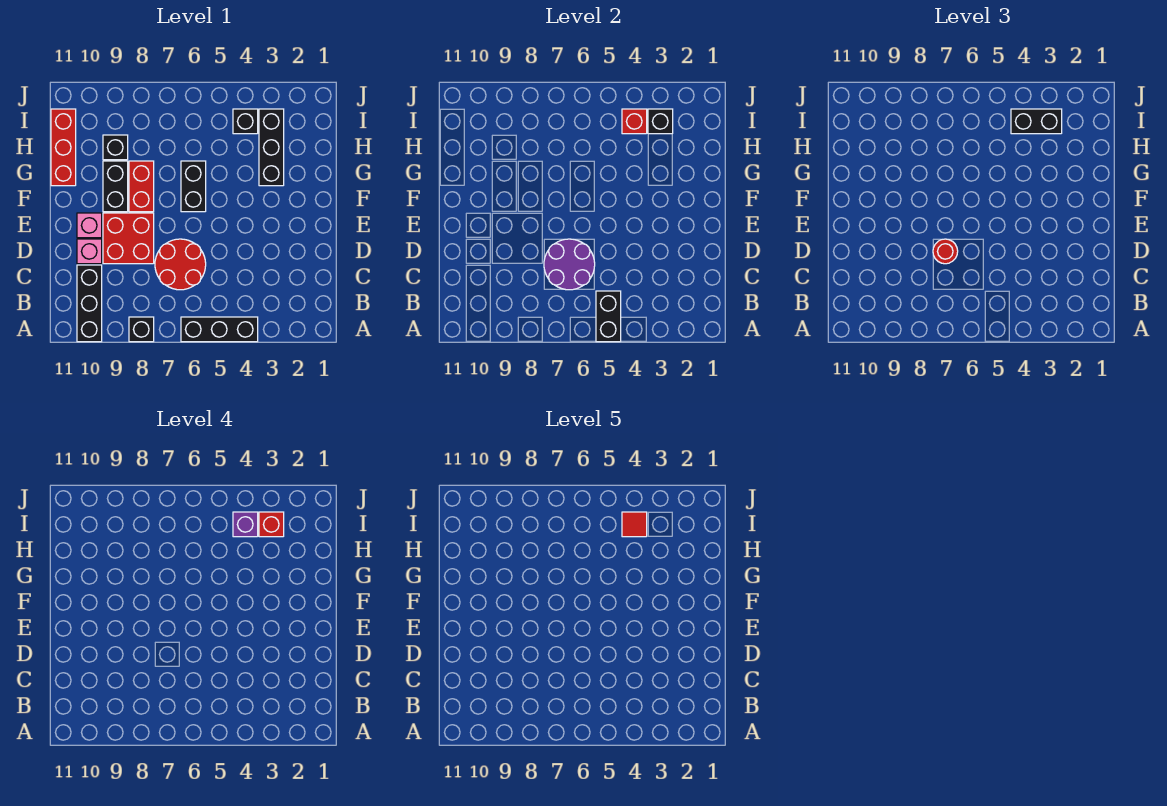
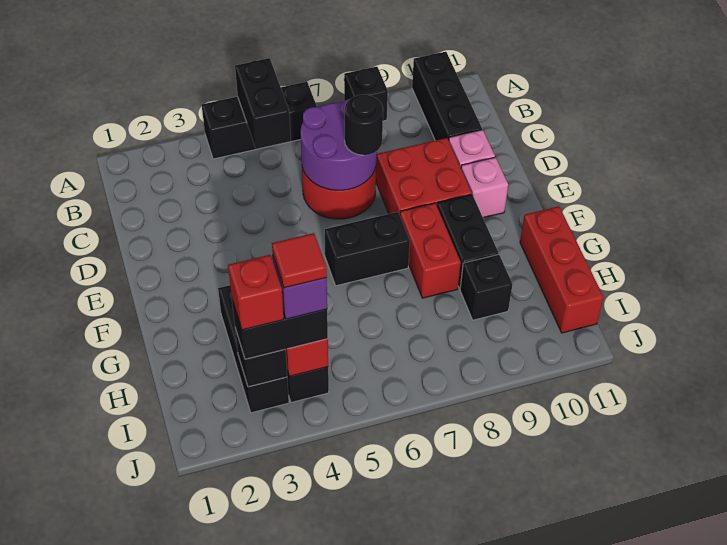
red round brick D7 level 3 -> black round brick D7 level 3
black brick F6:G6 level 1 -> black brick F6:F7 level 1

